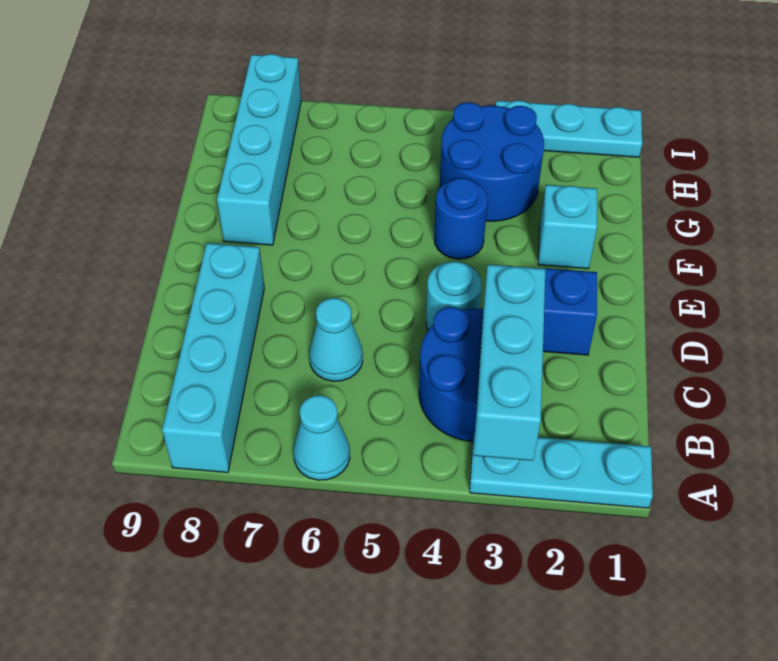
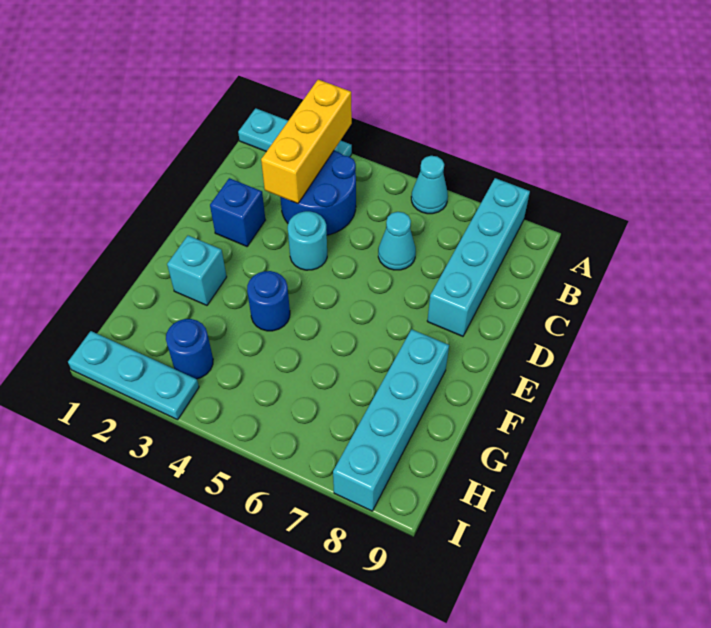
cyan brick A3:C3 level 2 -> yellow brick A3:C3 level 2
blue round brick G3:H4 level 1 -> blue round brick H3 level 1

